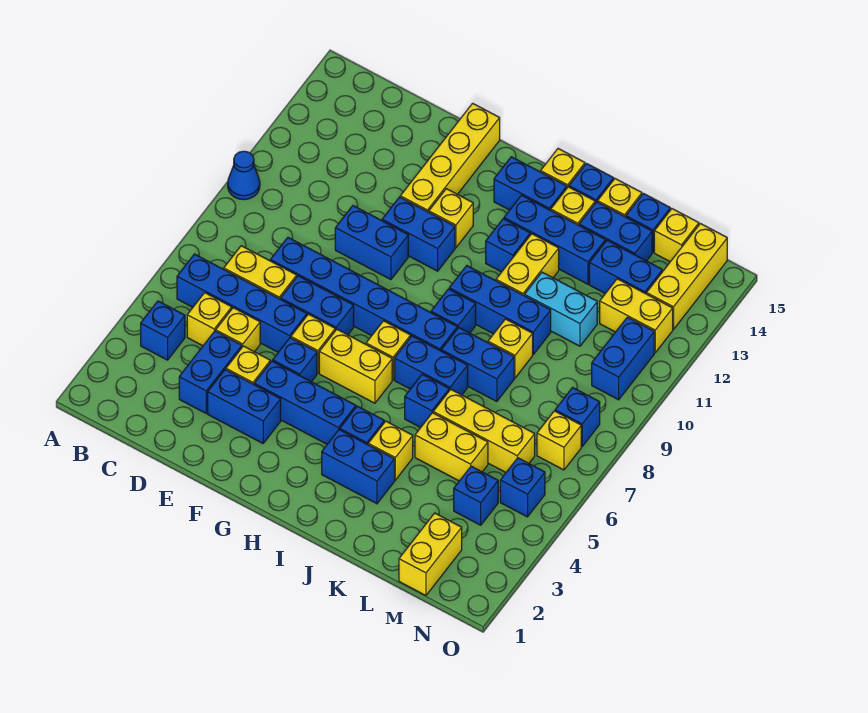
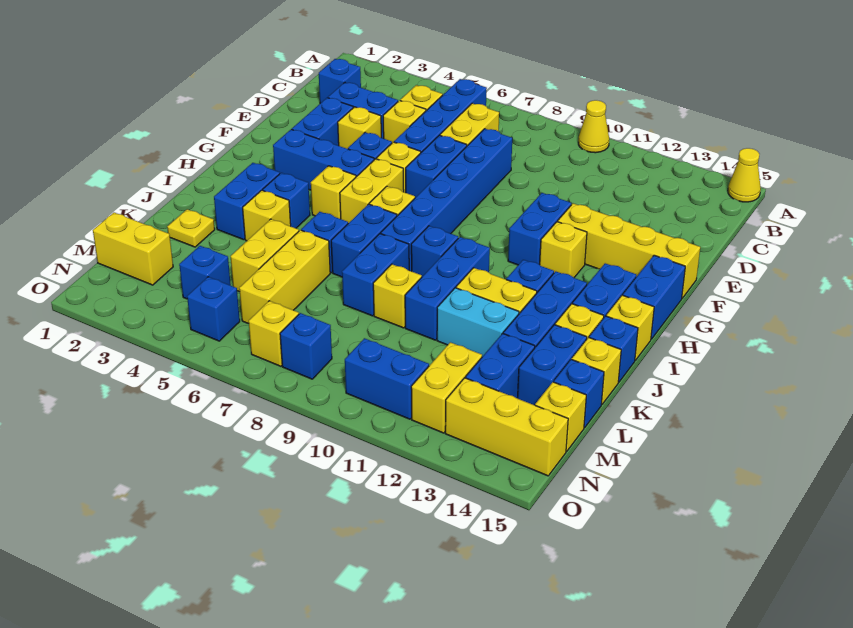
blue cone A10 level 1 -> yellow cone A10 level 1
none -> yellow cone A15 level 1
blue brick B4 level 1 -> blue brick C2 level 1
blue brick E10:F10 level 1 -> blue brick G15:H15 level 1
blue brick F4:H4 level 1 -> blue brick G3:G5 level 1
none -> yellow brick H5 level 1
none -> yellow plate K2 level 1
cyan brick K11:L11 level 1 -> cyan brick K11:K12 level 1

